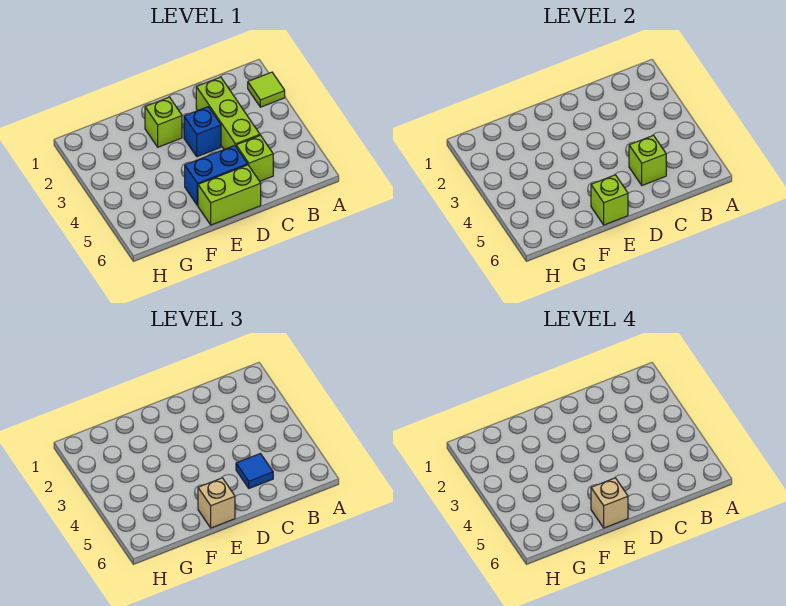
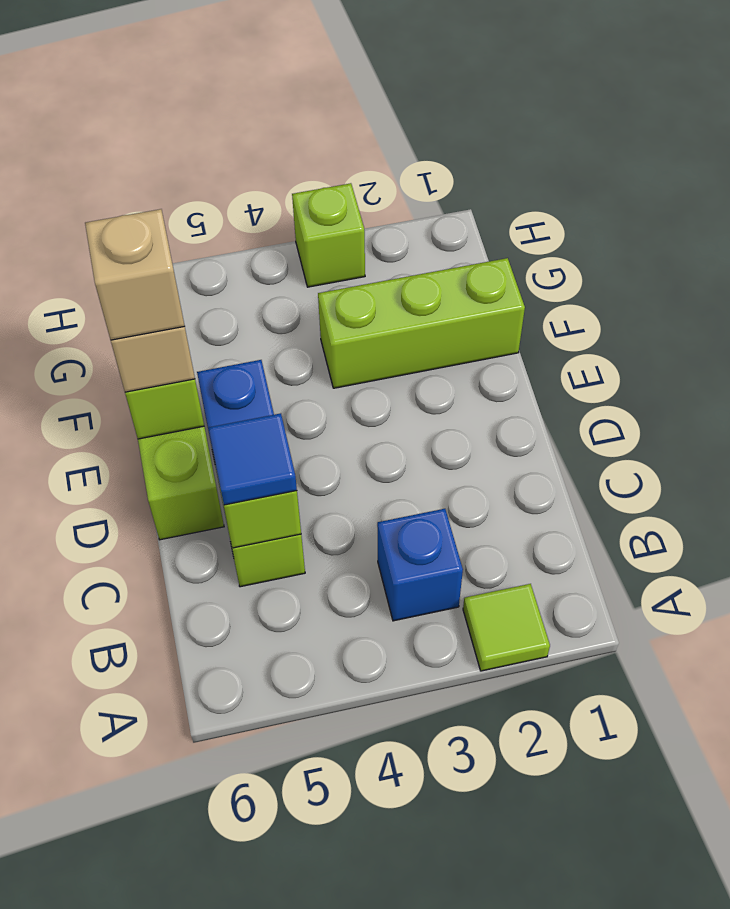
lime brick C2:C4 level 1 -> lime brick F1:F3 level 1
blue brick D3 level 1 -> blue brick B3 level 1
lime brick E2 level 1 -> lime brick H3 level 1

